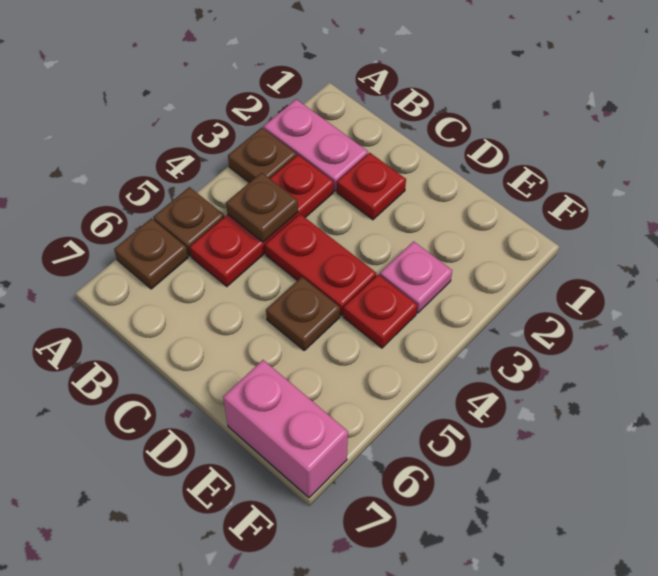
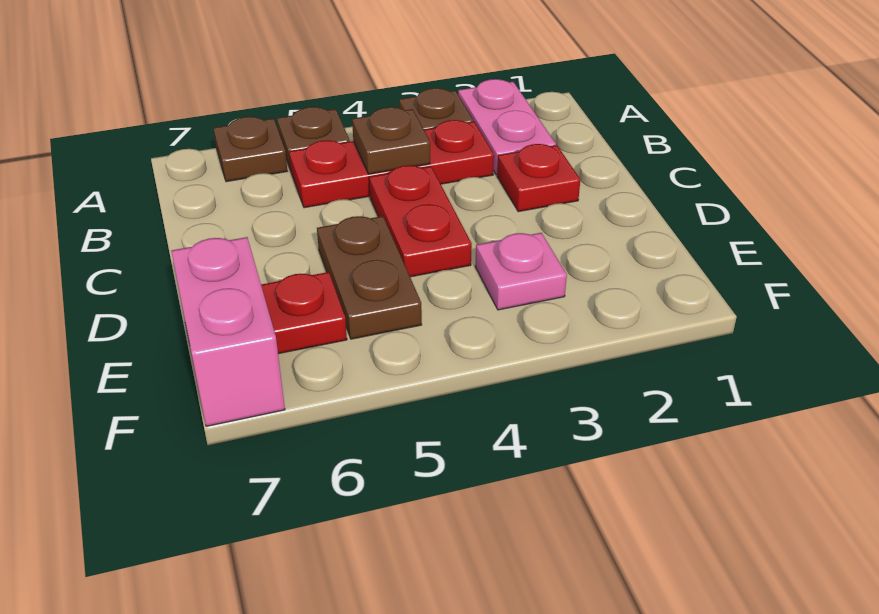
brown plate D5 level 1 -> brown plate D5:E5 level 1
red plate E4 level 1 -> red plate E6 level 1

